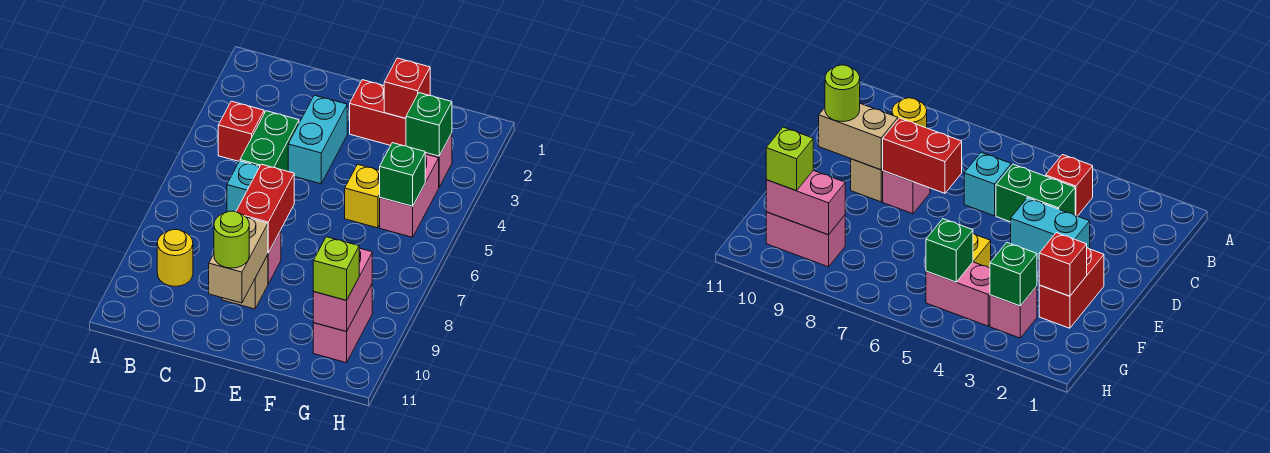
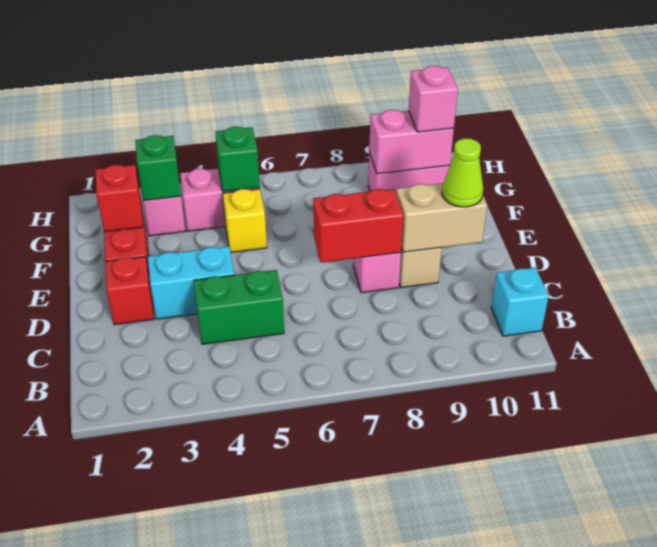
red brick B4 level 1 -> red brick D2 level 1
yellow round brick B9 level 1 -> none
cyan brick C6 level 1 -> cyan brick B11 level 1
lime round brick D10 level 3 -> lime cone D10 level 3
lime brick G10 level 3 -> pink brick G10 level 3

